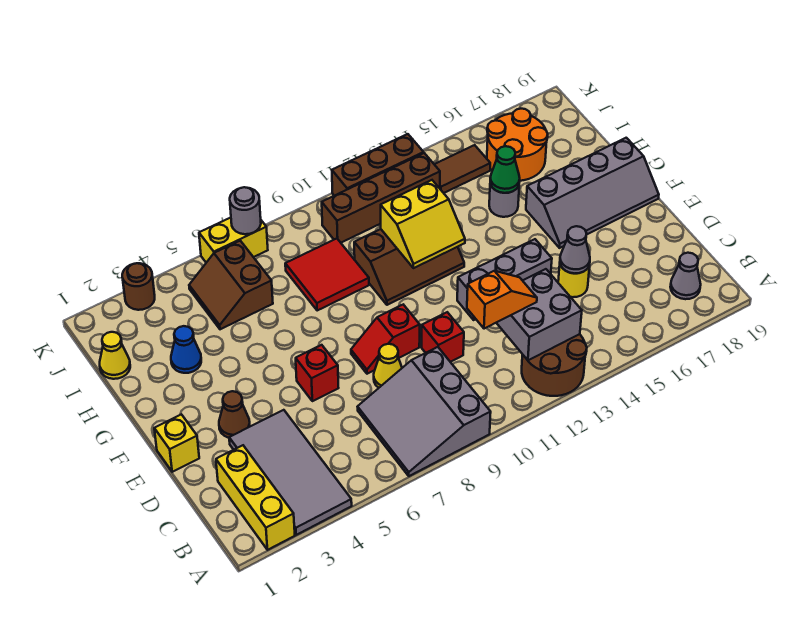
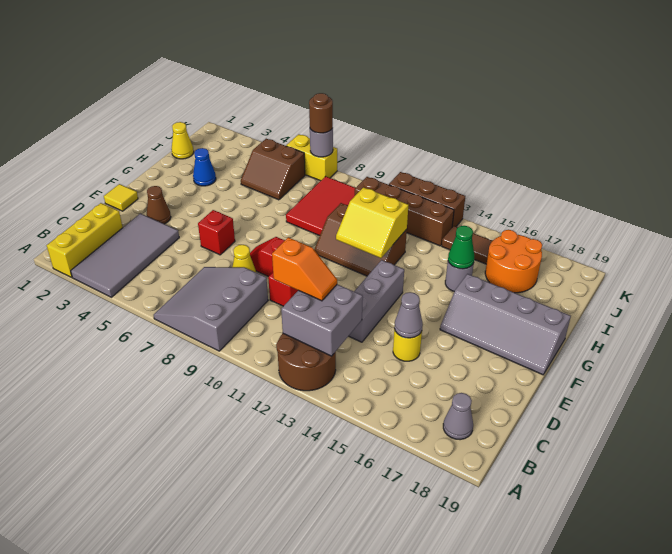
yellow brick E1 level 1 -> yellow tile E1 level 1
grey brick E12:E14 level 1 -> grey brick D13:F13 level 1
red tile H8:I9 level 1 -> red tile H8:J9 level 1
brown slope I5:J6 level 1 top 6 -> brown slope I5:J6 level 1 top J
brown round brick K3 level 1 -> brown round brick K7 level 3

